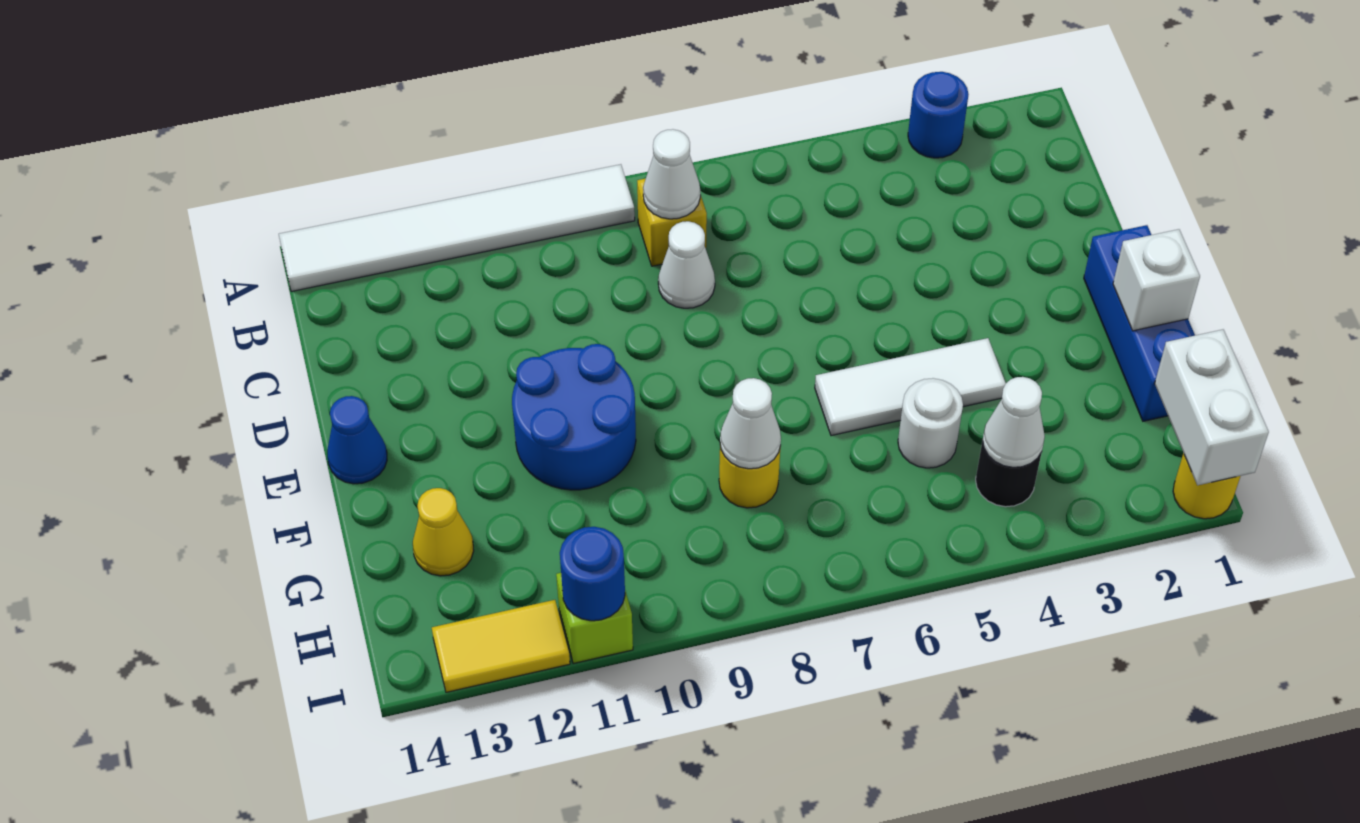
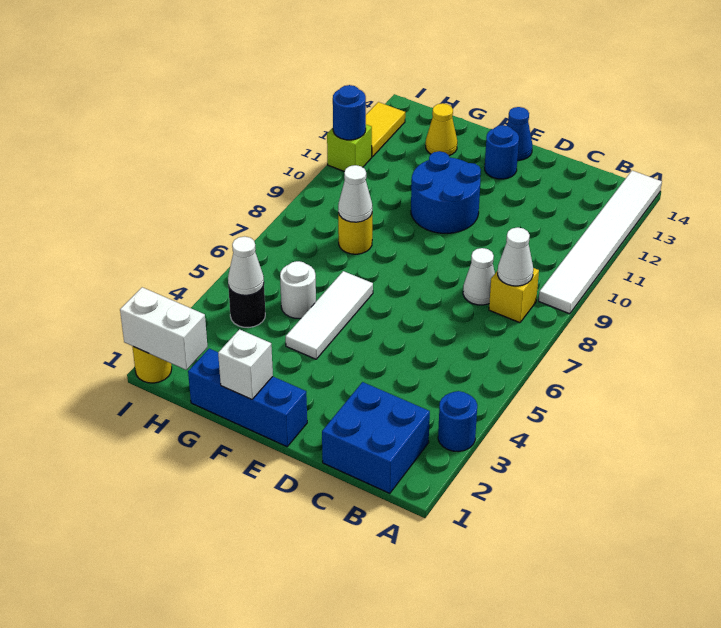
none -> blue brick B1:C2 level 1
none -> blue round brick E13 level 1

